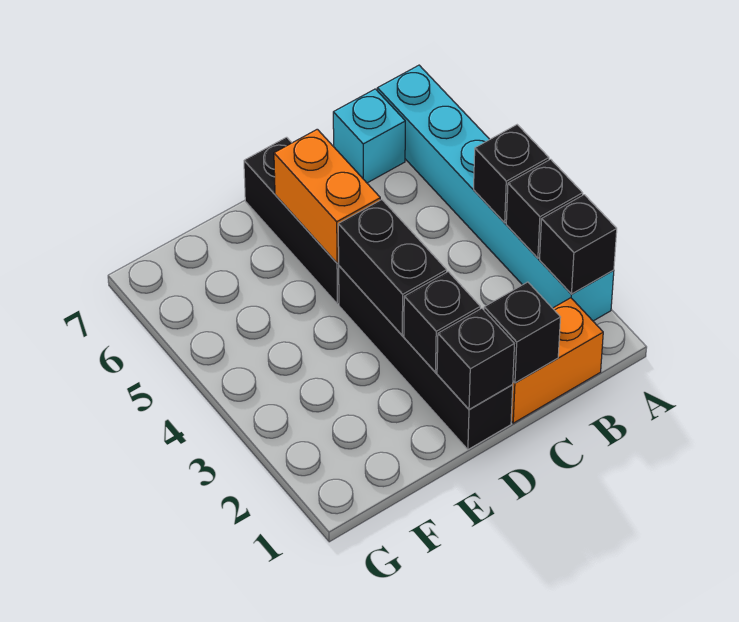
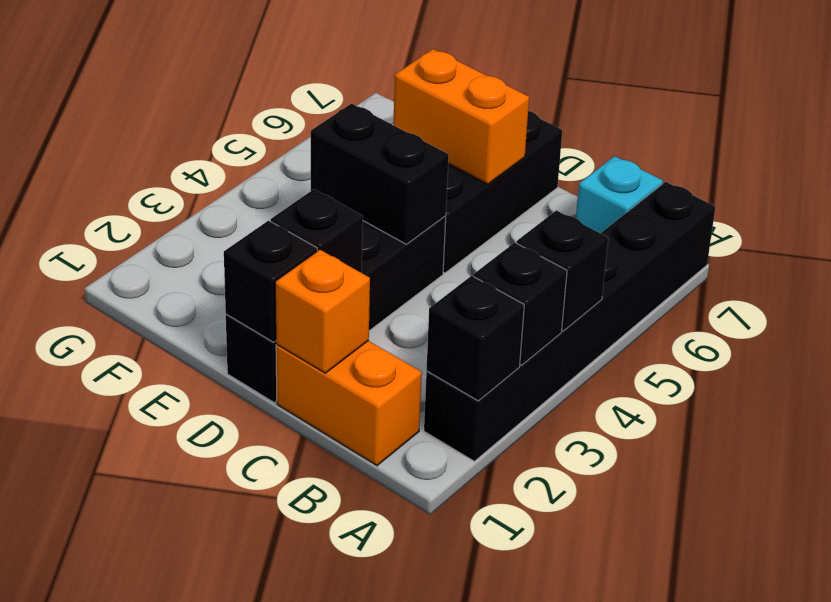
cyan brick A2:A7 level 1 -> black brick A2:A7 level 1
black brick C1 level 2 -> orange brick C1 level 2
black brick D3:D4 level 2 -> black brick D4:E4 level 2
orange brick D5:D6 level 2 -> orange brick D6:E6 level 2

